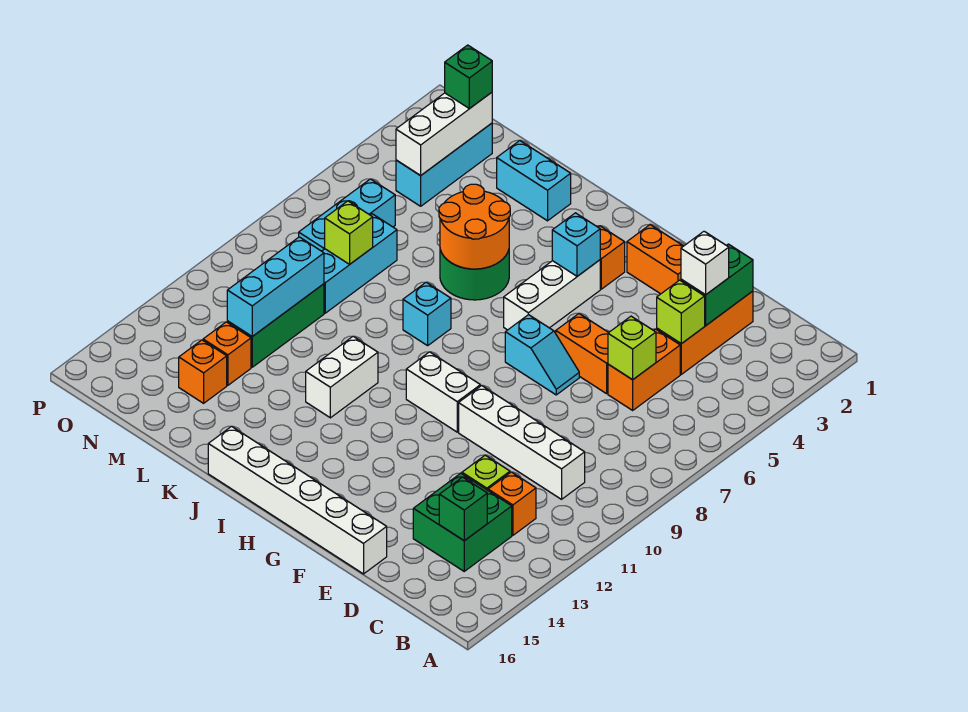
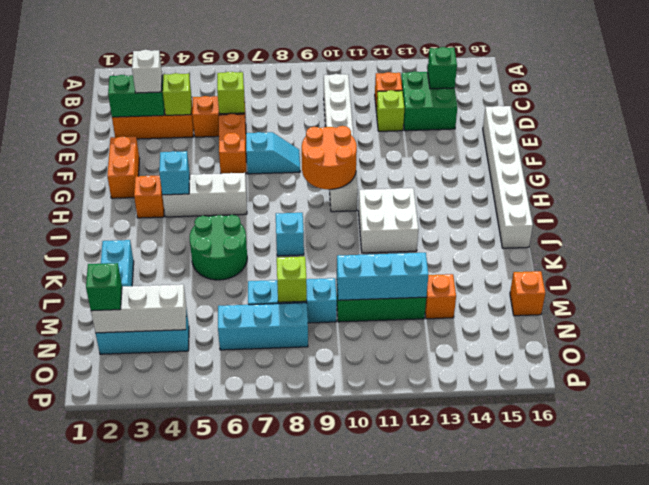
cyan slope F7:G7 level 1 top G -> cyan slope F7:F8 level 1 top 7
orange round brick J5:K6 level 2 -> orange round brick G9:H10 level 2
white brick J11:J12 level 1 -> white brick I11:J12 level 1
orange brick M14 level 1 -> orange brick M16 level 1

